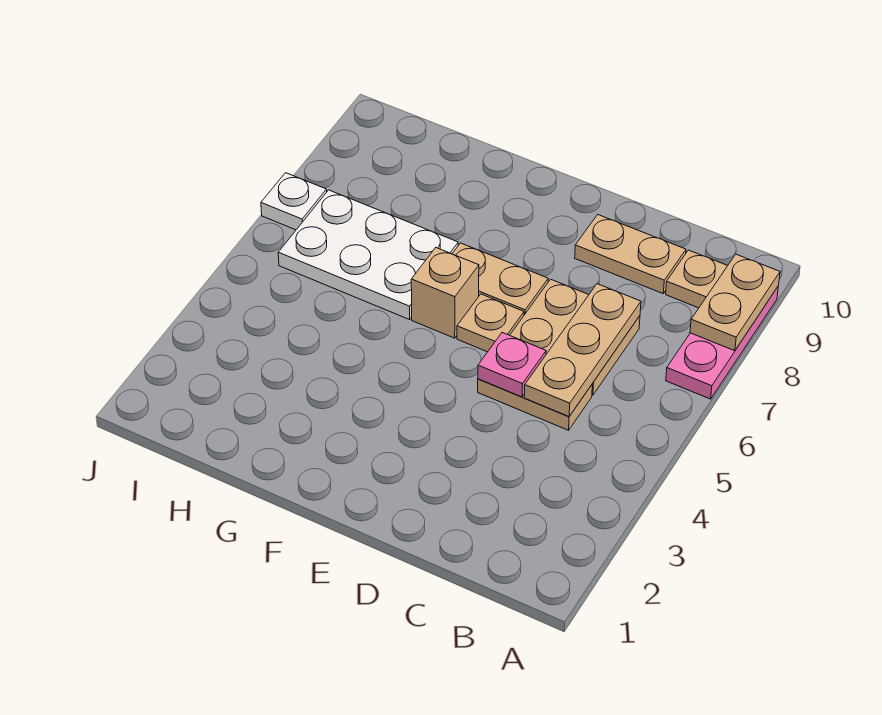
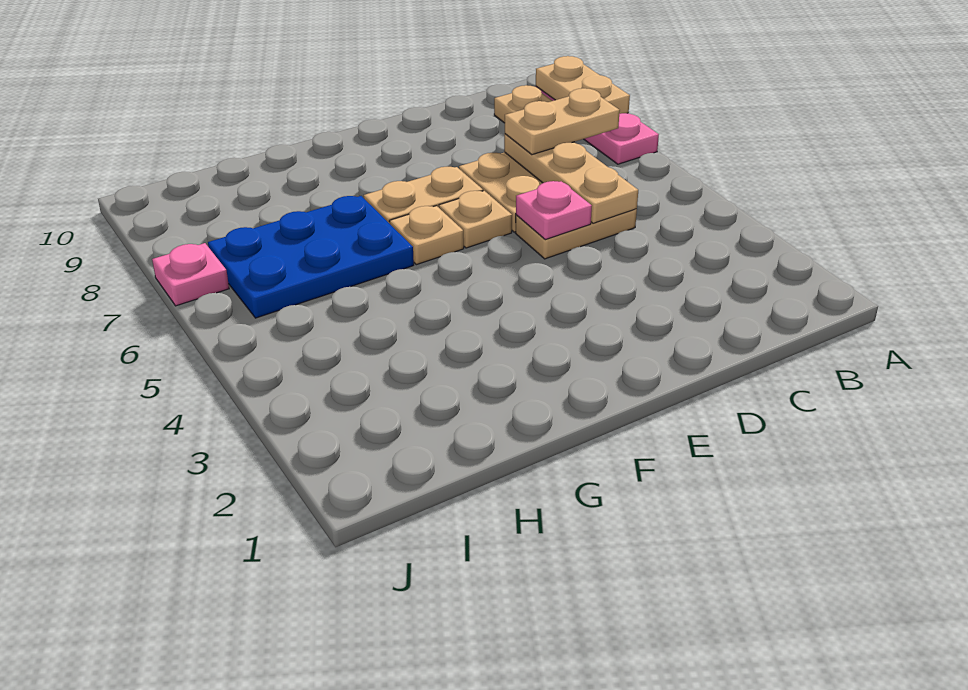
tan plate C9:D9 level 1 -> tan plate B7:C7 level 3
tan brick F6 level 1 -> tan plate F6 level 1
white plate G6:I7 level 1 -> blue plate G6:I7 level 1
white plate J7 level 1 -> pink plate J7 level 1

